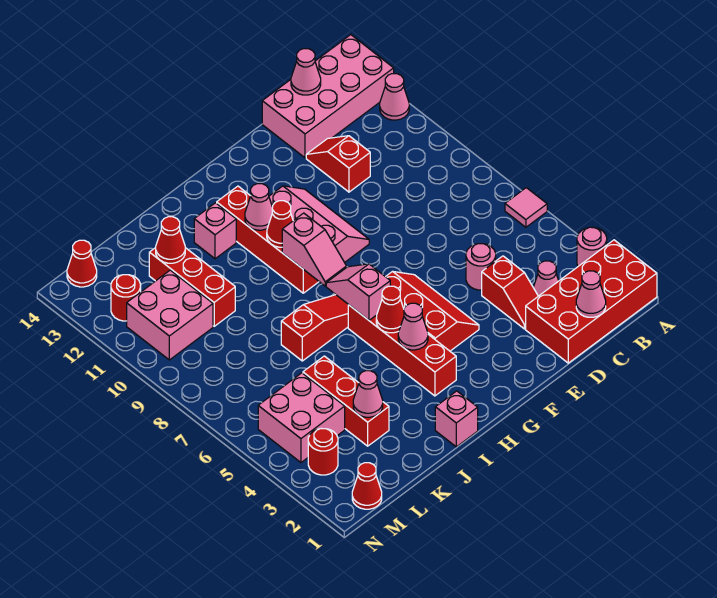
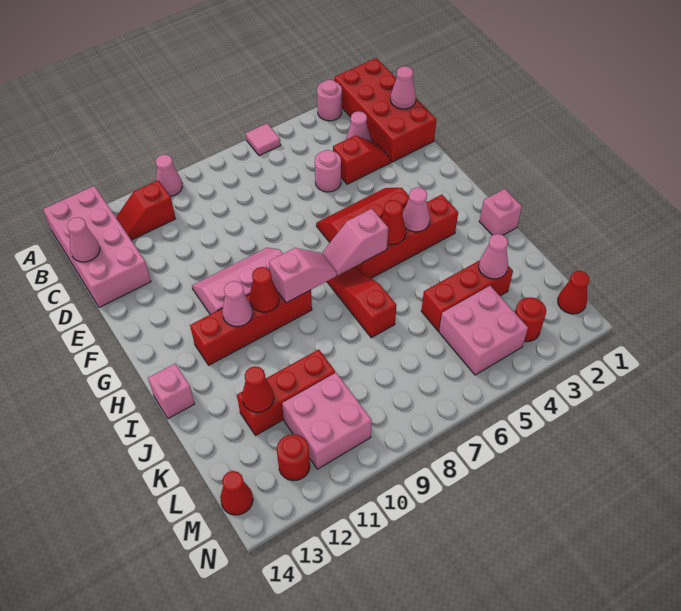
pink cone A12 level 1 -> pink cone A10 level 1
red slope D11:D12 level 1 top 11 -> red slope B11:B12 level 1 top 11
pink brick I12 level 1 -> pink brick I14 level 1

